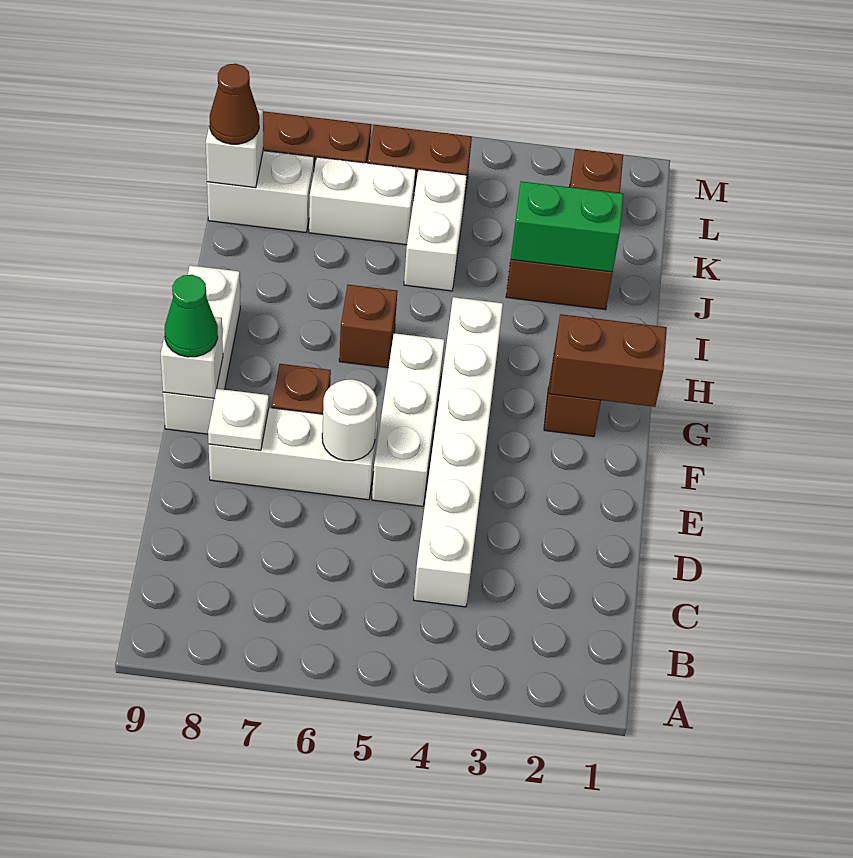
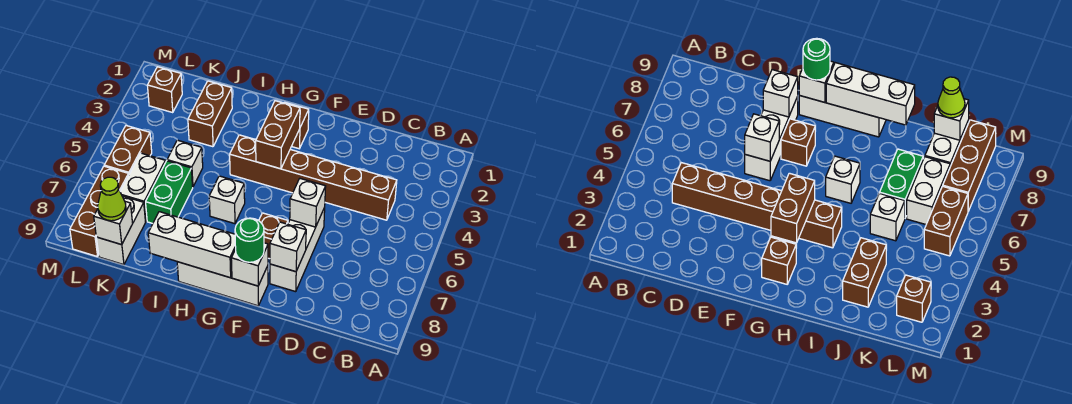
white brick C4:H4 level 1 -> brown brick C4:H4 level 1
white brick E5:G5 level 1 -> white brick G9:I9 level 2
white round brick E6 level 2 -> white brick E6 level 2
white plate E8 level 2 -> white brick E8 level 2
green cone F9 level 3 -> green round brick F9 level 3
brown brick G1:G2 level 2 -> brown brick G3:G4 level 2
brown brick H6 level 1 -> white brick H6 level 1
green brick J2:J3 level 2 -> green brick J6:J7 level 1
white brick J5:K5 level 1 -> white brick J5 level 1
brown cone K9 level 3 -> lime cone K9 level 3

